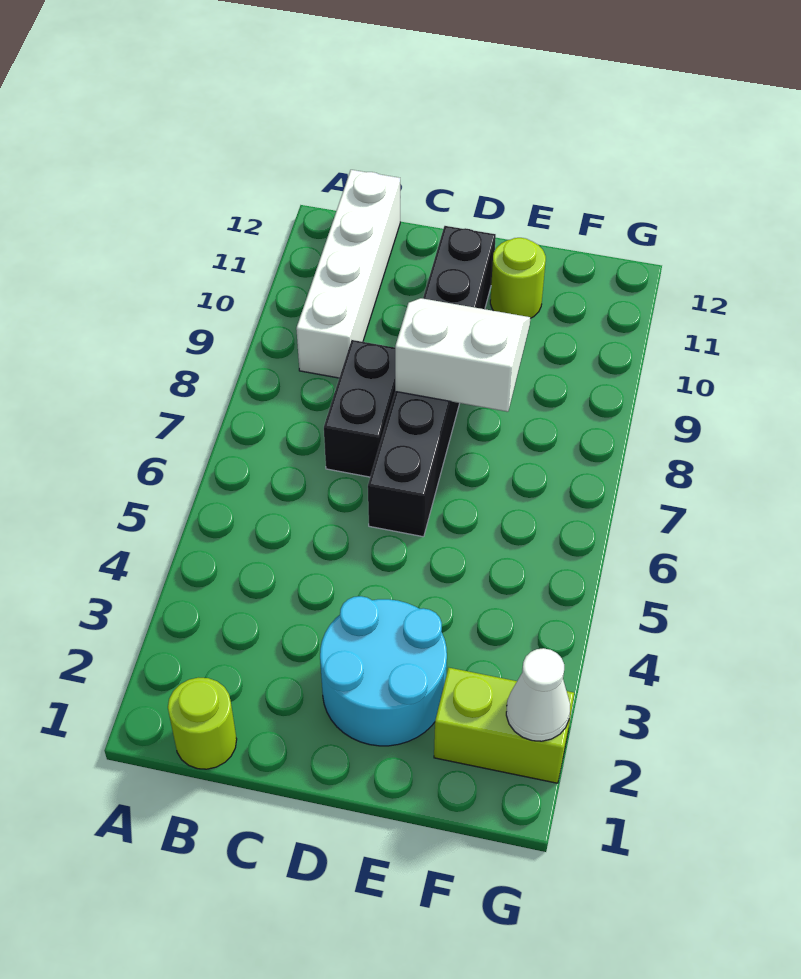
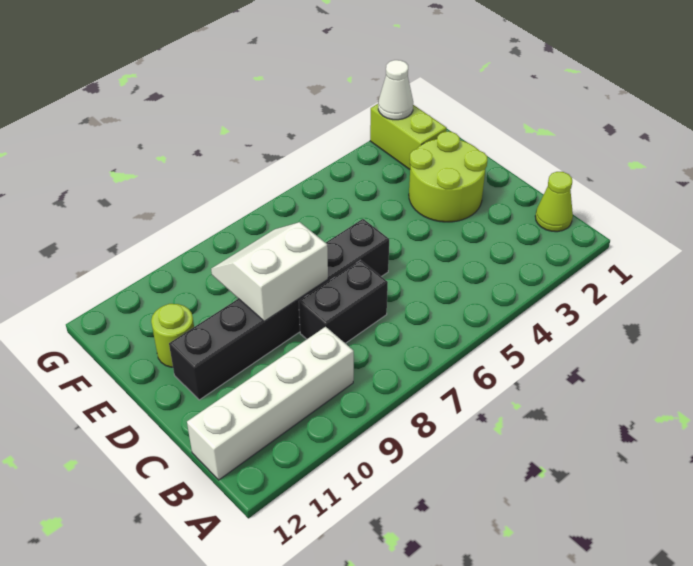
lime round brick B1 level 1 -> lime cone B1 level 1
cyan round brick D2:E3 level 1 -> lime round brick D2:E3 level 1
white slope D8:E9 level 2 top 8 -> white slope D8:E9 level 2 top D

